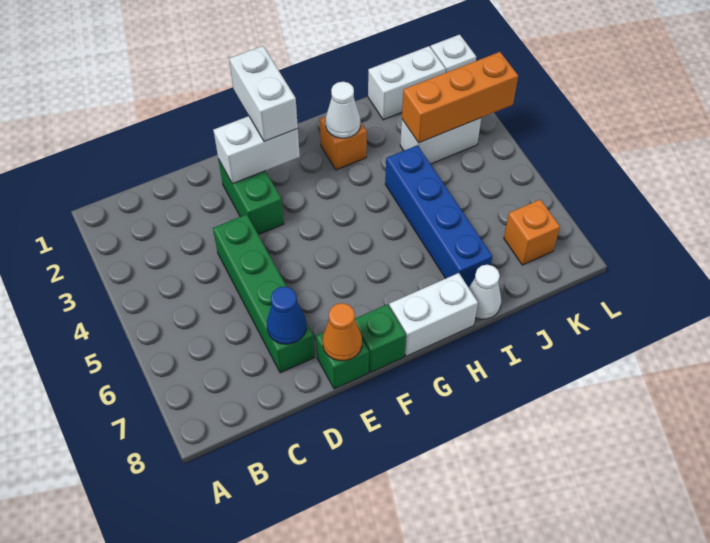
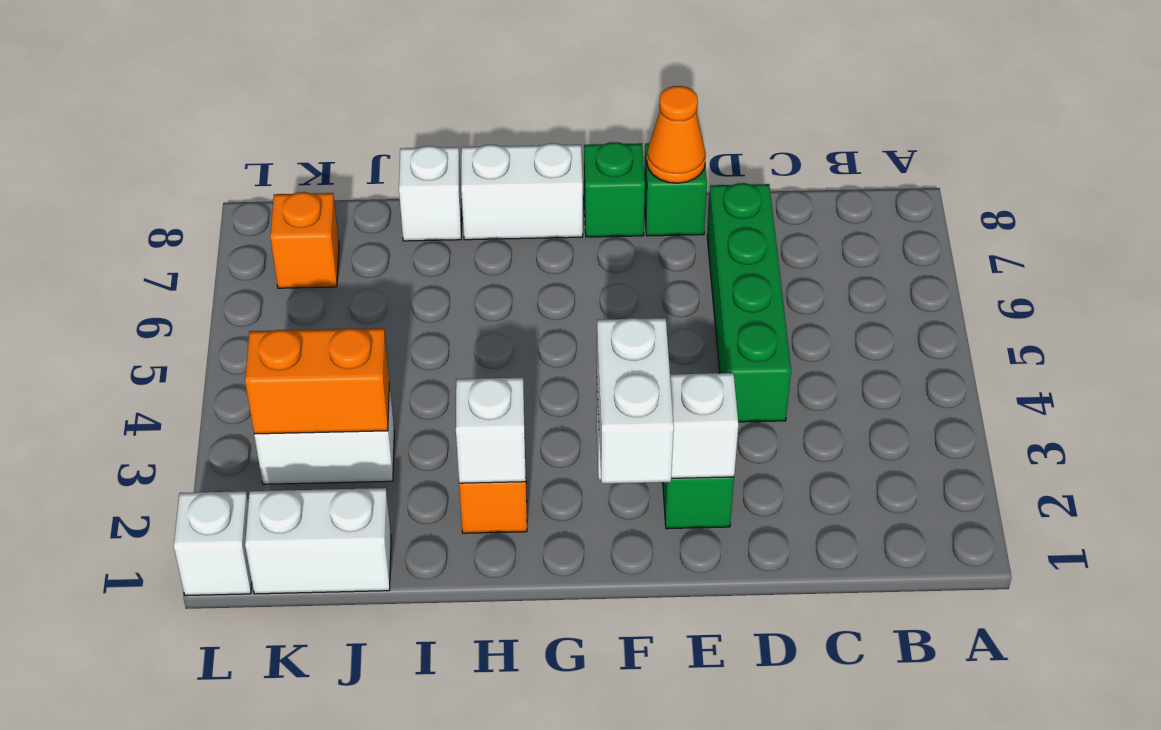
blue cone D7 level 2 -> none
white cone H2 level 2 -> white brick H2 level 2
blue brick I4:I7 level 1 -> none
white cone I8 level 1 -> white brick I8 level 1
orange brick J3:L3 level 2 -> orange brick J3:K3 level 2

